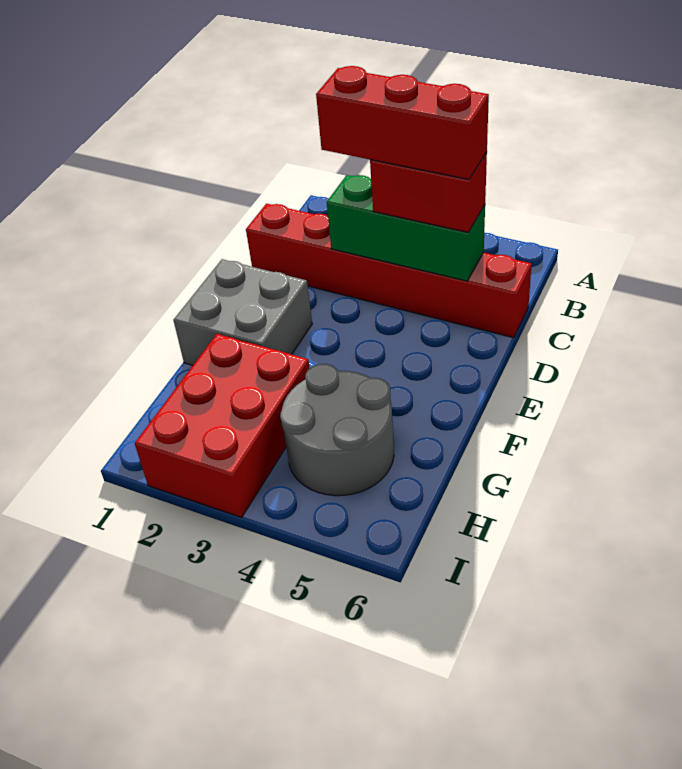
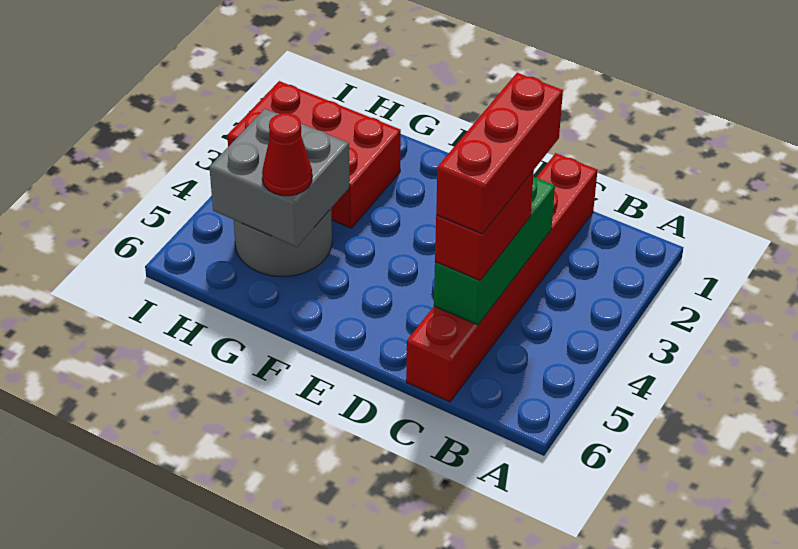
grey brick E1:F2 level 1 -> grey brick G4:H5 level 2
none -> red cone G5 level 3

